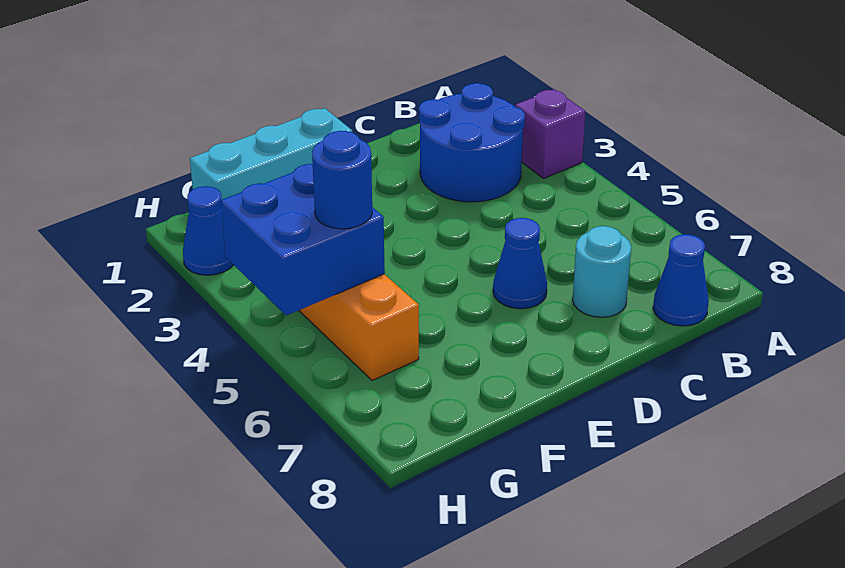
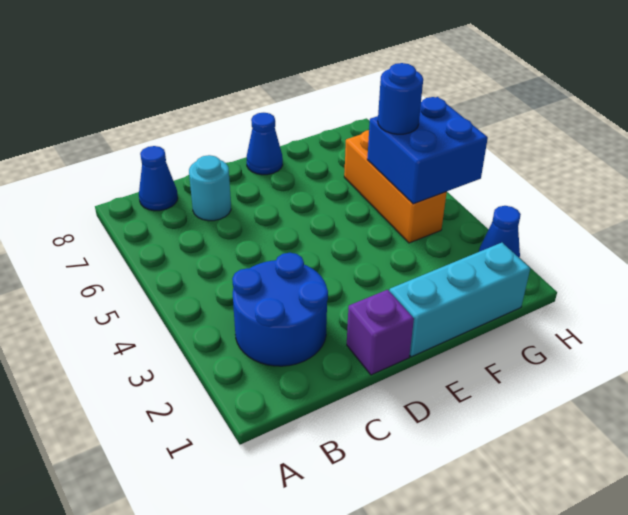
purple brick A3 level 1 -> purple brick D1 level 1
blue cone D6 level 1 -> blue cone E8 level 1

